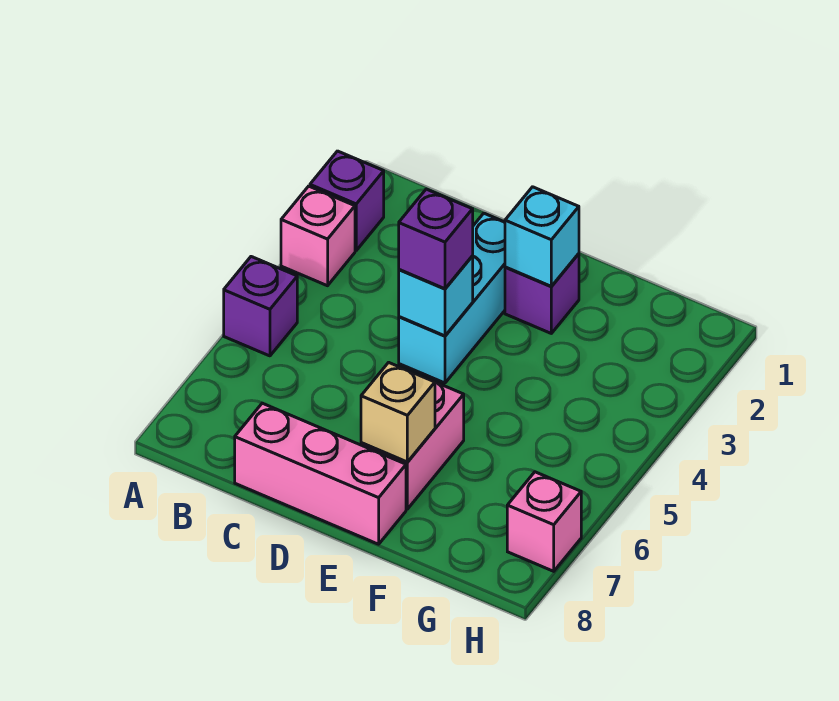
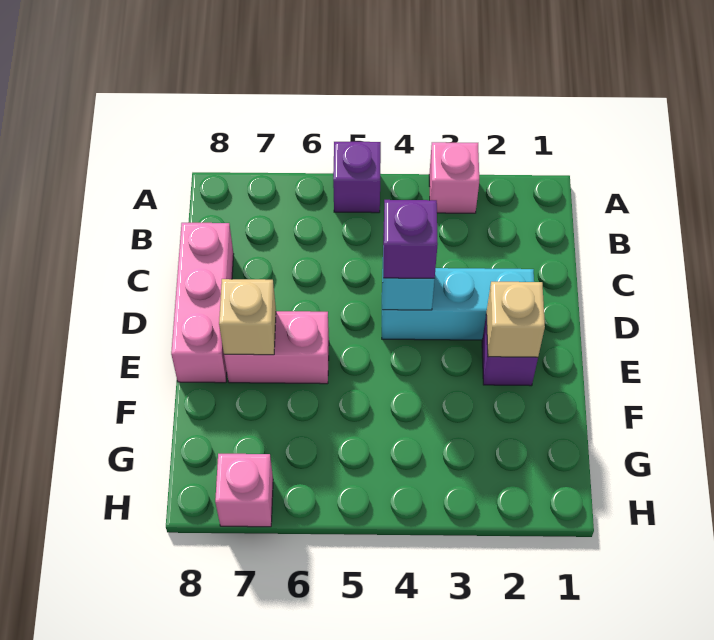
purple brick A2 level 1 -> none
cyan brick E2 level 2 -> tan brick E2 level 2

